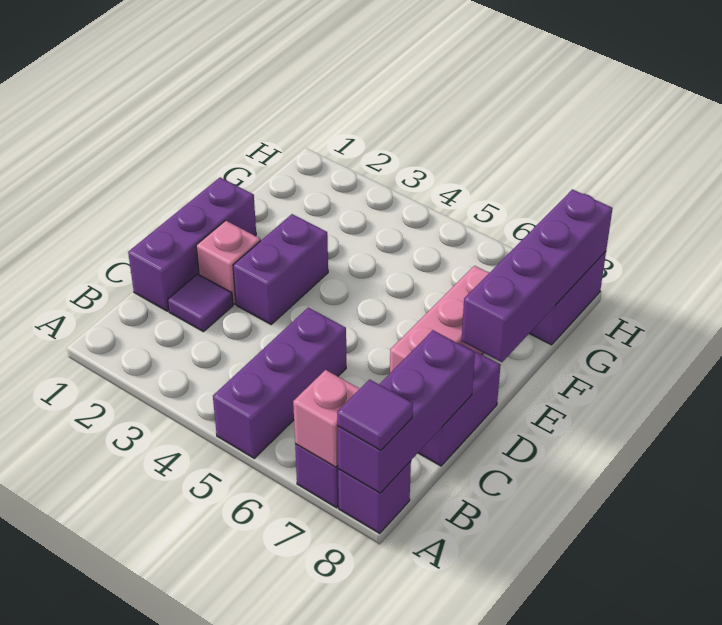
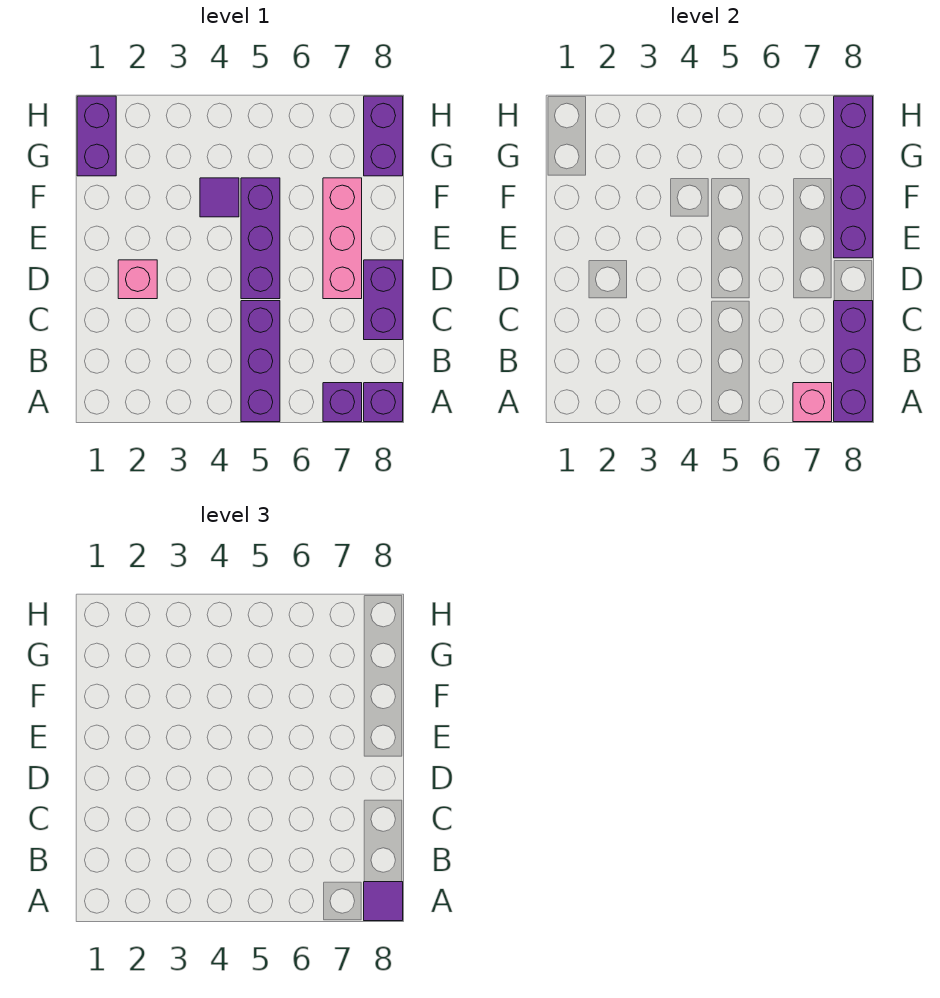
purple brick C1:E1 level 1 -> purple brick D5:F5 level 1
purple tile C2 level 1 -> purple tile F4 level 1
purple brick D3:E3 level 1 -> purple brick G1:H1 level 1

